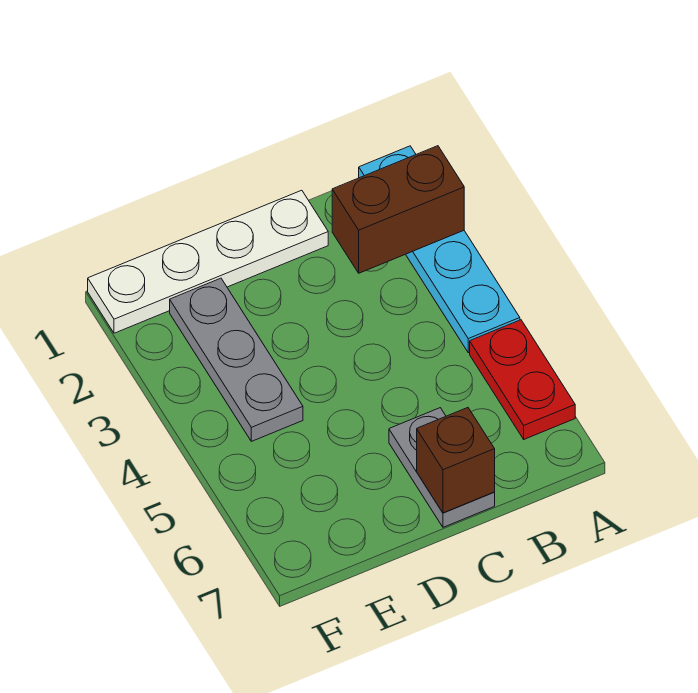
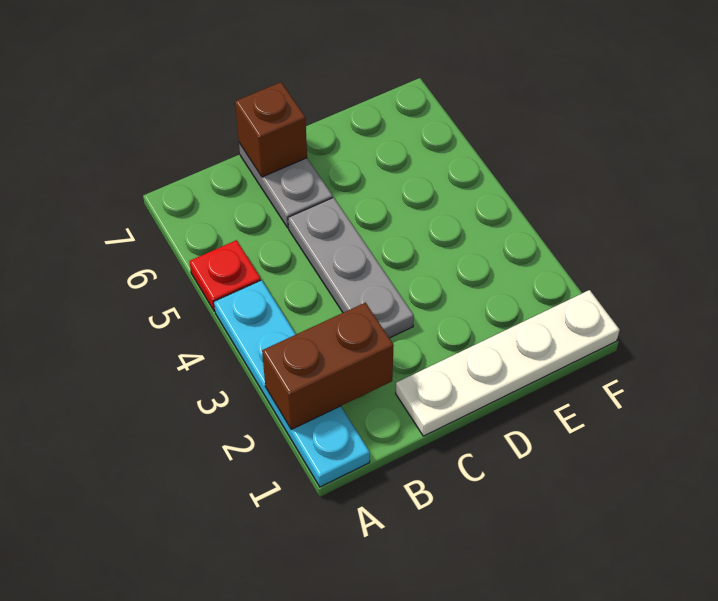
red plate A5:A6 level 1 -> red plate A5 level 1
grey plate E2:E4 level 1 -> grey plate C3:C5 level 1

